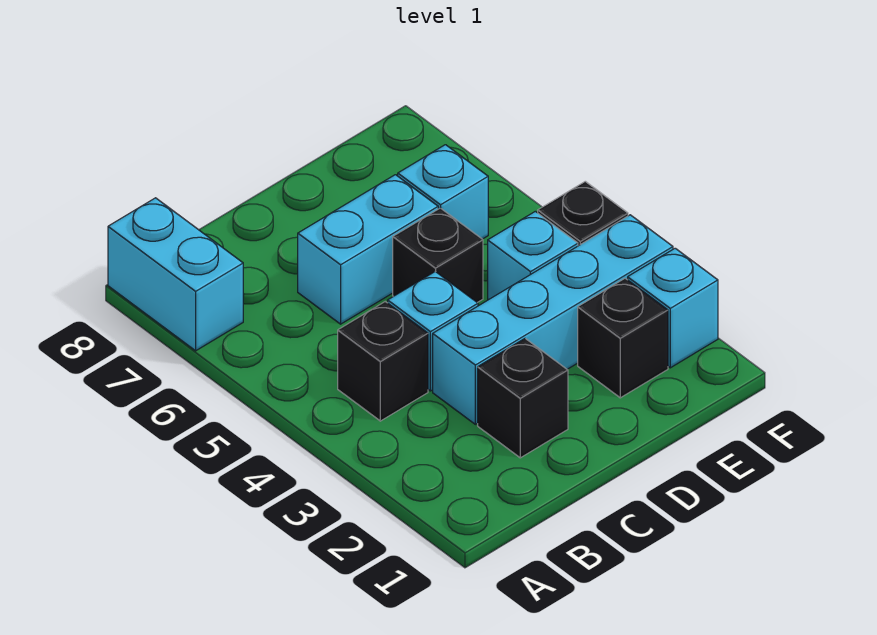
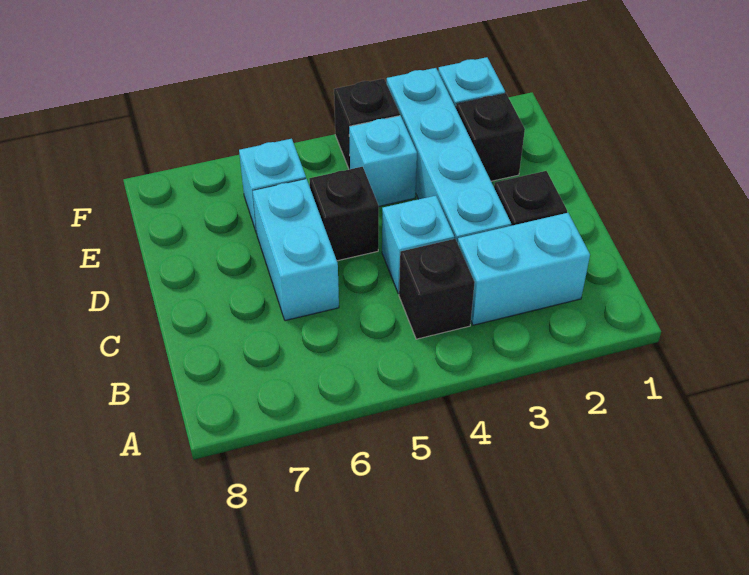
cyan brick A7:A8 level 1 -> cyan brick B2:B3 level 1

